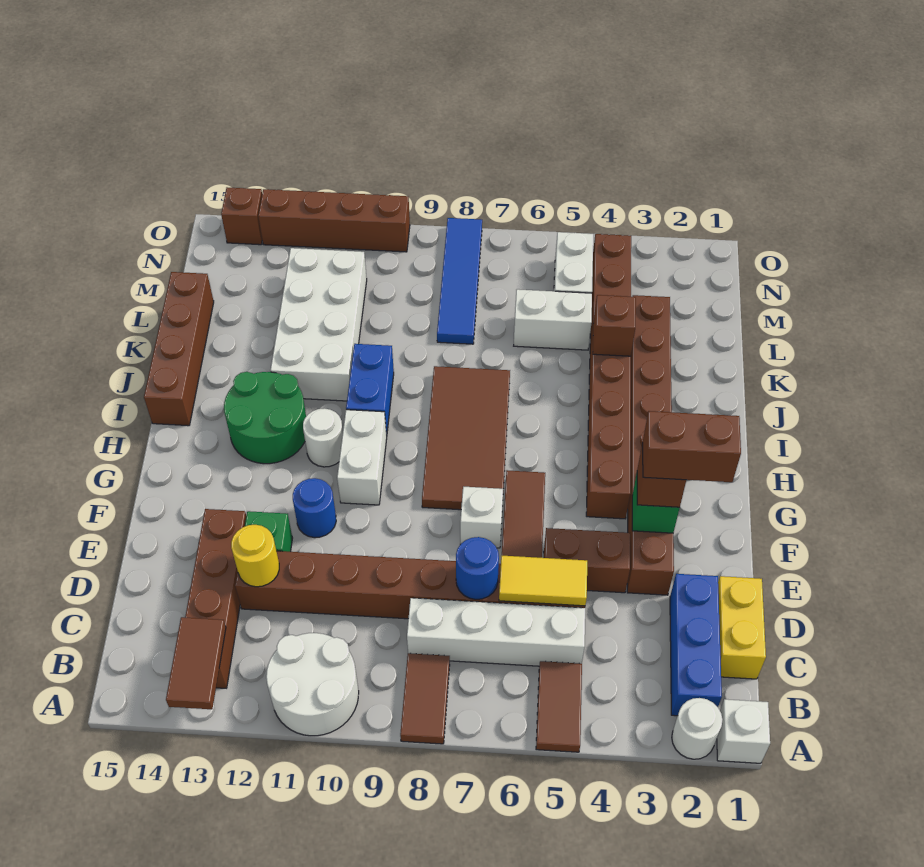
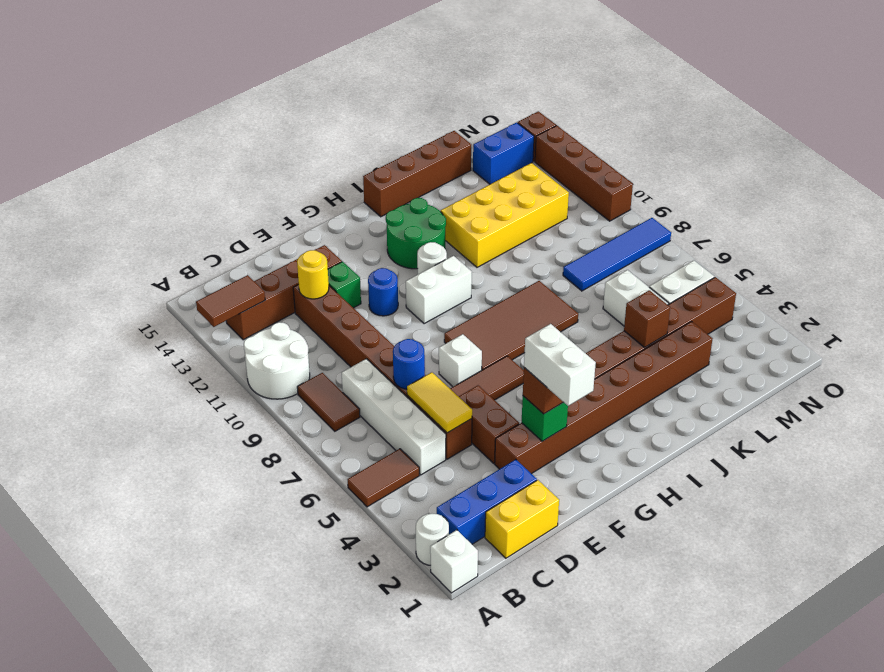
brown tile A8:B8 level 1 -> brown tile B8:B9 level 1
brown brick F2:F3 level 4 -> white brick F2:F3 level 4
blue brick I10:J10 level 1 -> blue brick M14:N14 level 1
white brick J11:M12 level 1 -> yellow brick J11:M12 level 1

